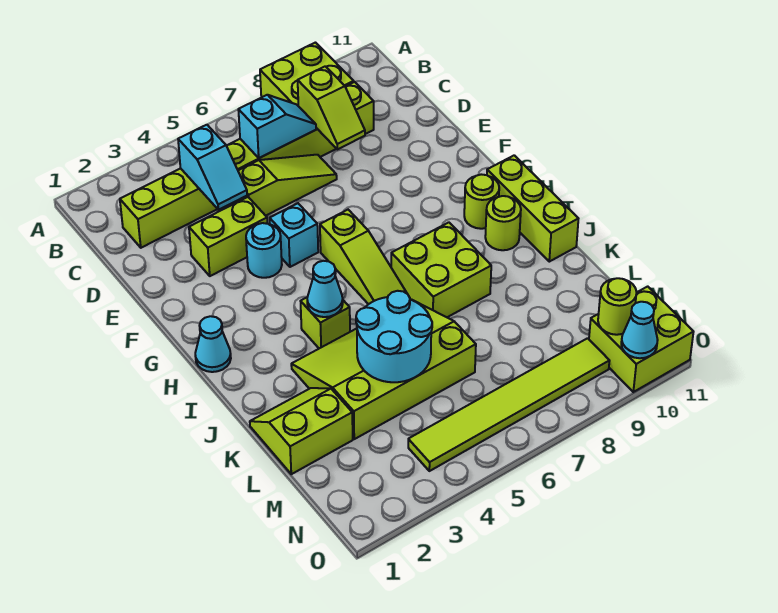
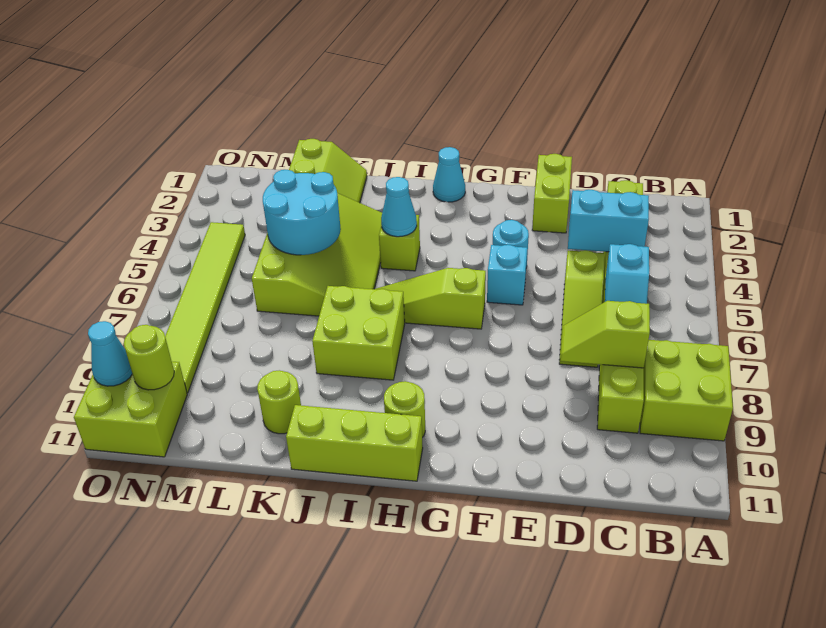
cyan slope C4:D4 level 2 top C -> cyan brick C4:D4 level 2
lime brick E3:E4 level 1 -> lime brick E1:E2 level 1
lime round brick I10 level 1 -> lime round brick K10 level 1

